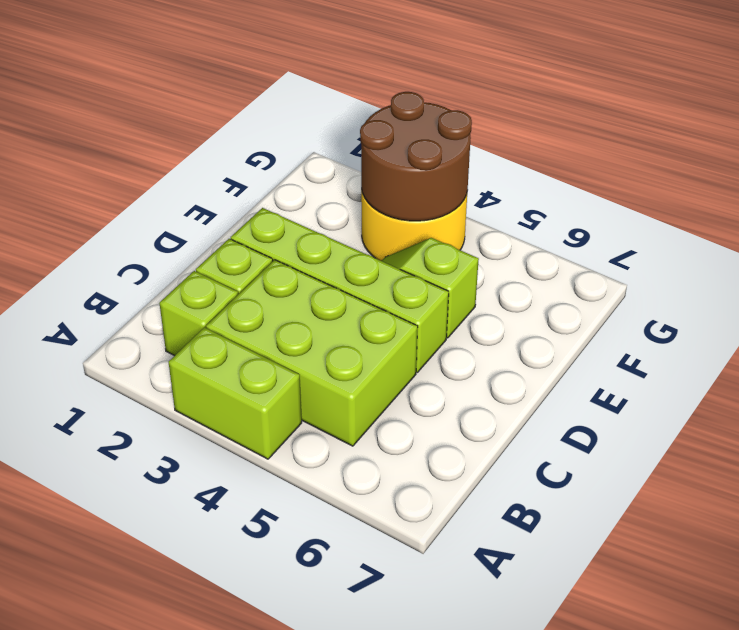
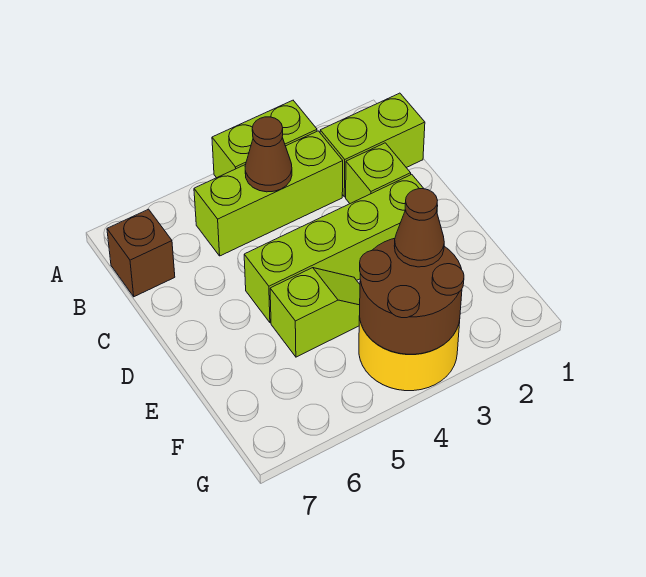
lime brick B2 level 1 -> lime brick B1:B2 level 1
lime brick B3:C5 level 1 -> lime brick B3:B5 level 1
none -> brown cone B4 level 2
none -> brown brick B7 level 1
none -> brown cone F3 level 3

